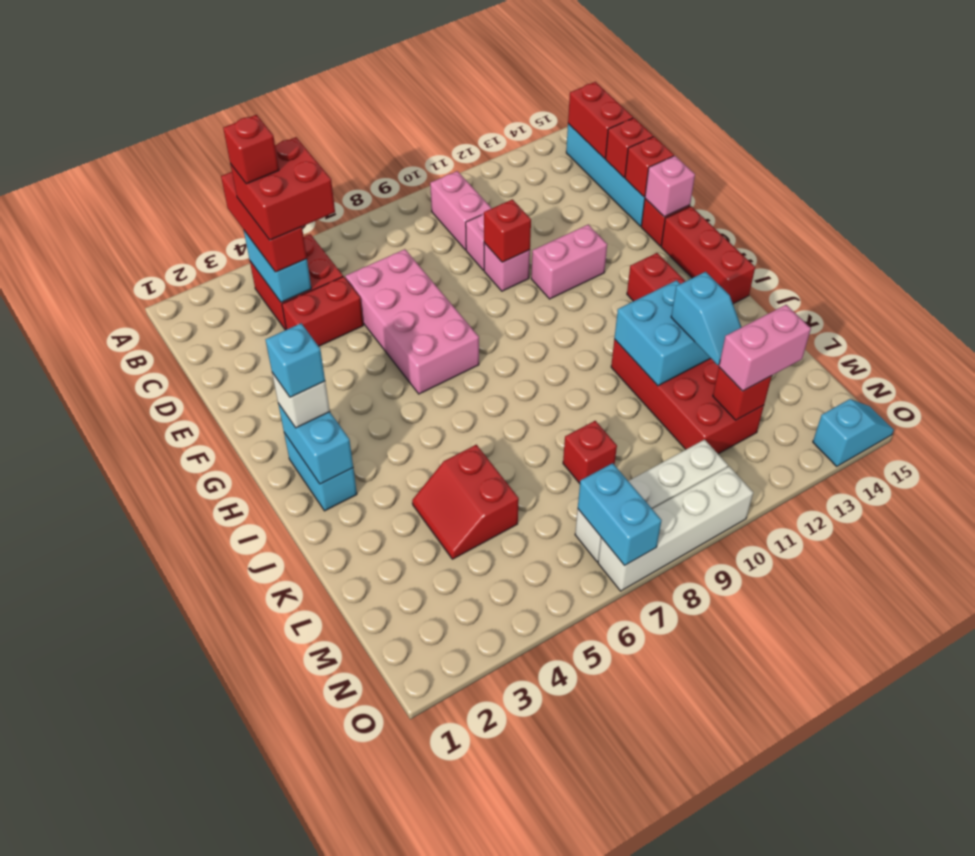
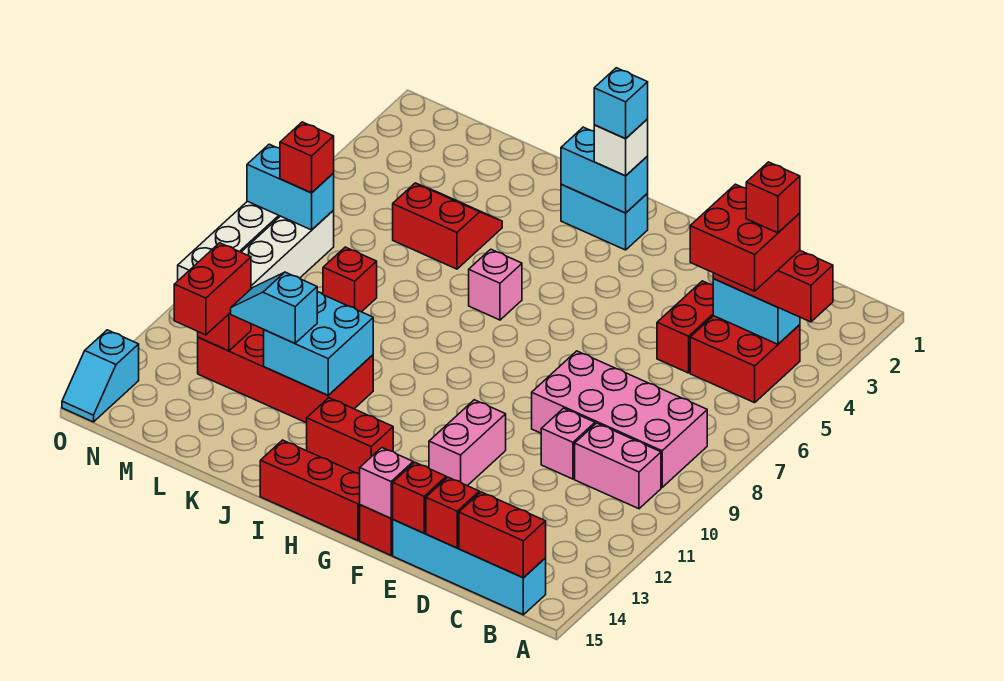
pink brick D6:G7 level 1 -> pink brick B8:E9 level 1
pink brick E10 level 1 -> pink brick I6 level 1
red brick E10 level 2 -> red brick N7 level 3
pink brick M12:M13 level 3 -> red brick M12:M13 level 3

